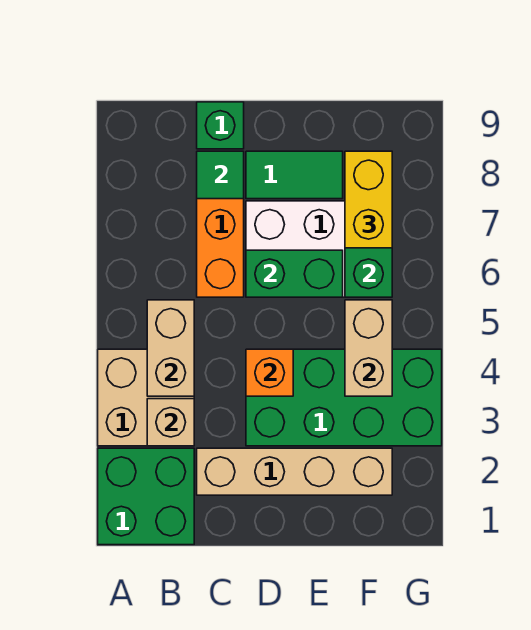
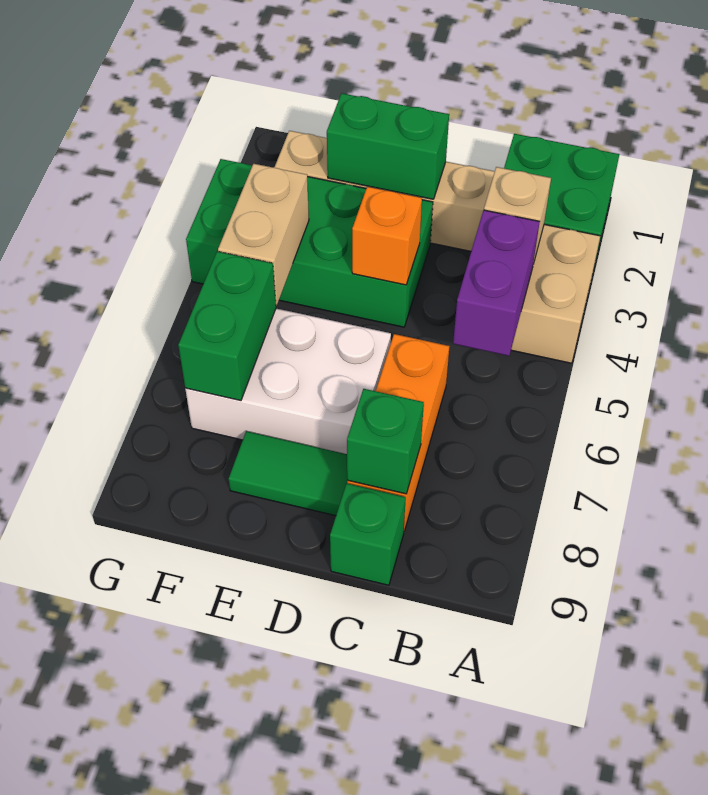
tan brick B4:B5 level 2 -> purple brick B4:B5 level 2
green tile C8 level 2 -> green brick C8 level 2
green brick D6:E6 level 2 -> green brick D2:E2 level 2
yellow brick F7:F8 level 3 -> none

